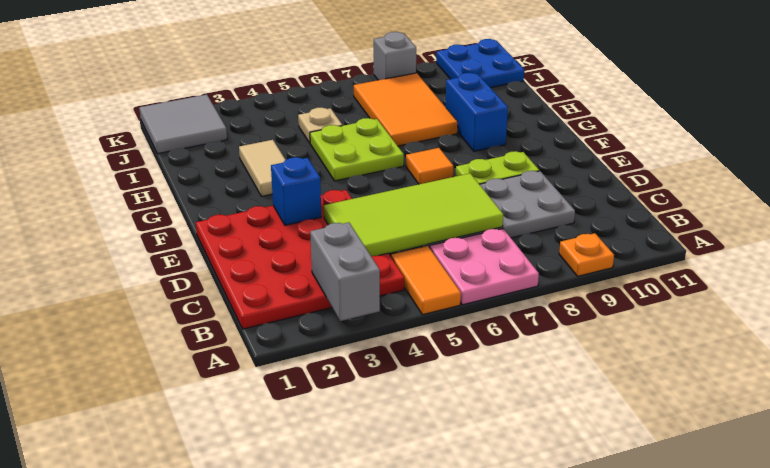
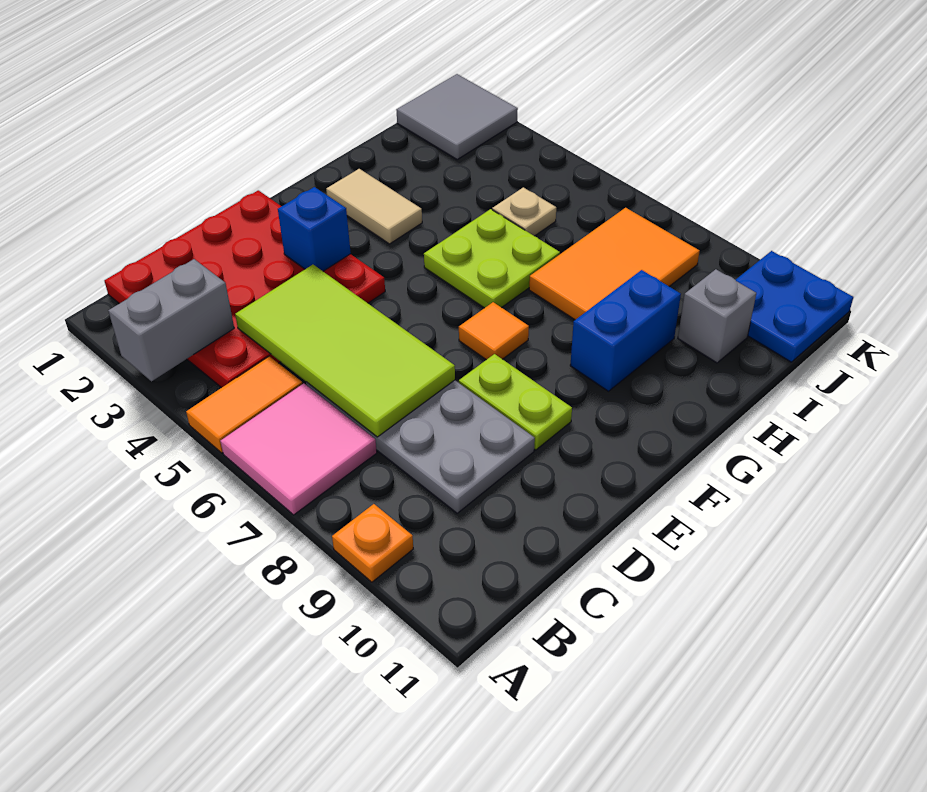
pink plate A6:B7 level 1 -> pink tile A6:B7 level 1
tan tile G3:H3 level 1 -> tan tile G2:G3 level 1
grey brick K8 level 1 -> grey brick I10 level 1

